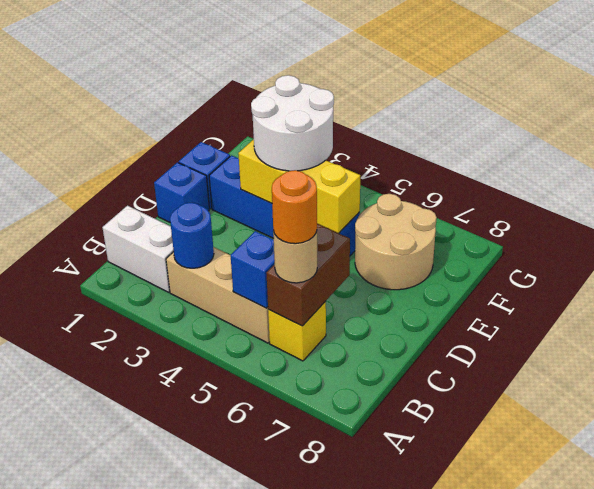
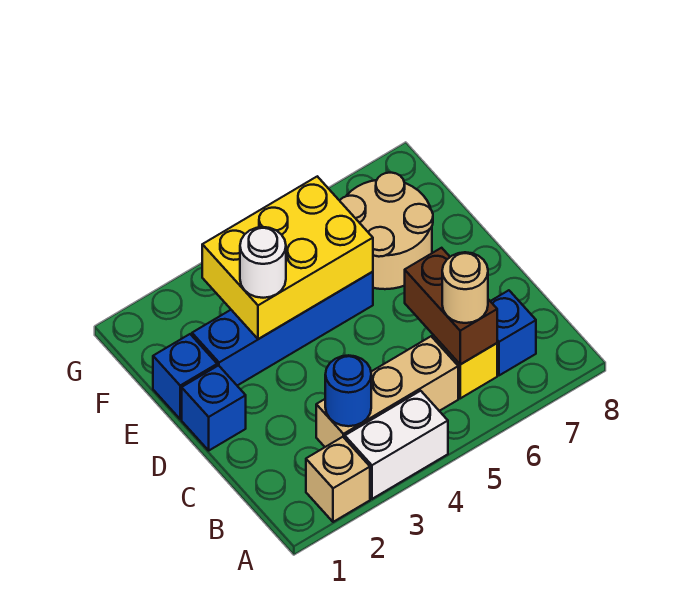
none -> tan brick A2 level 1
white brick B1:B2 level 1 -> white brick A3:A4 level 1
blue brick B5 level 2 -> blue brick B7 level 1
orange round brick B6 level 4 -> none
yellow brick E3:E5 level 2 -> yellow brick E3:F5 level 2
white round brick E3:F4 level 3 -> white round brick E3 level 3

